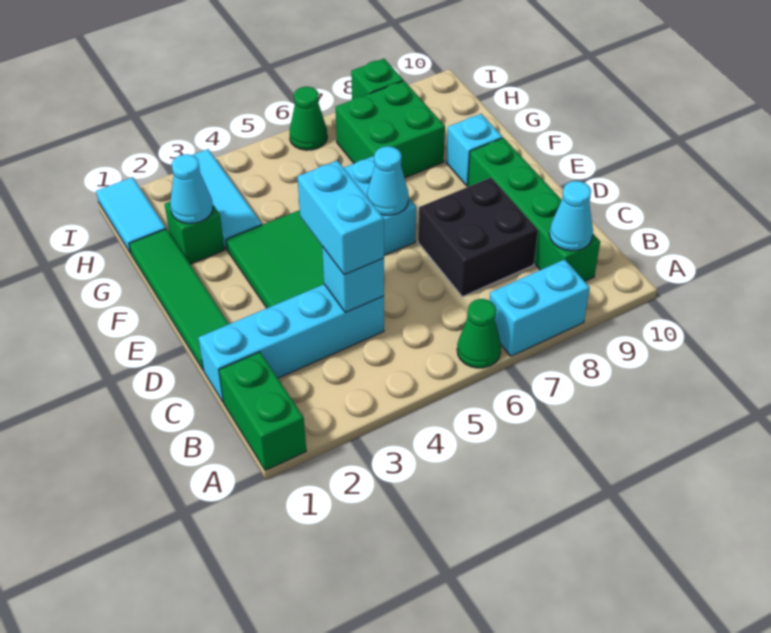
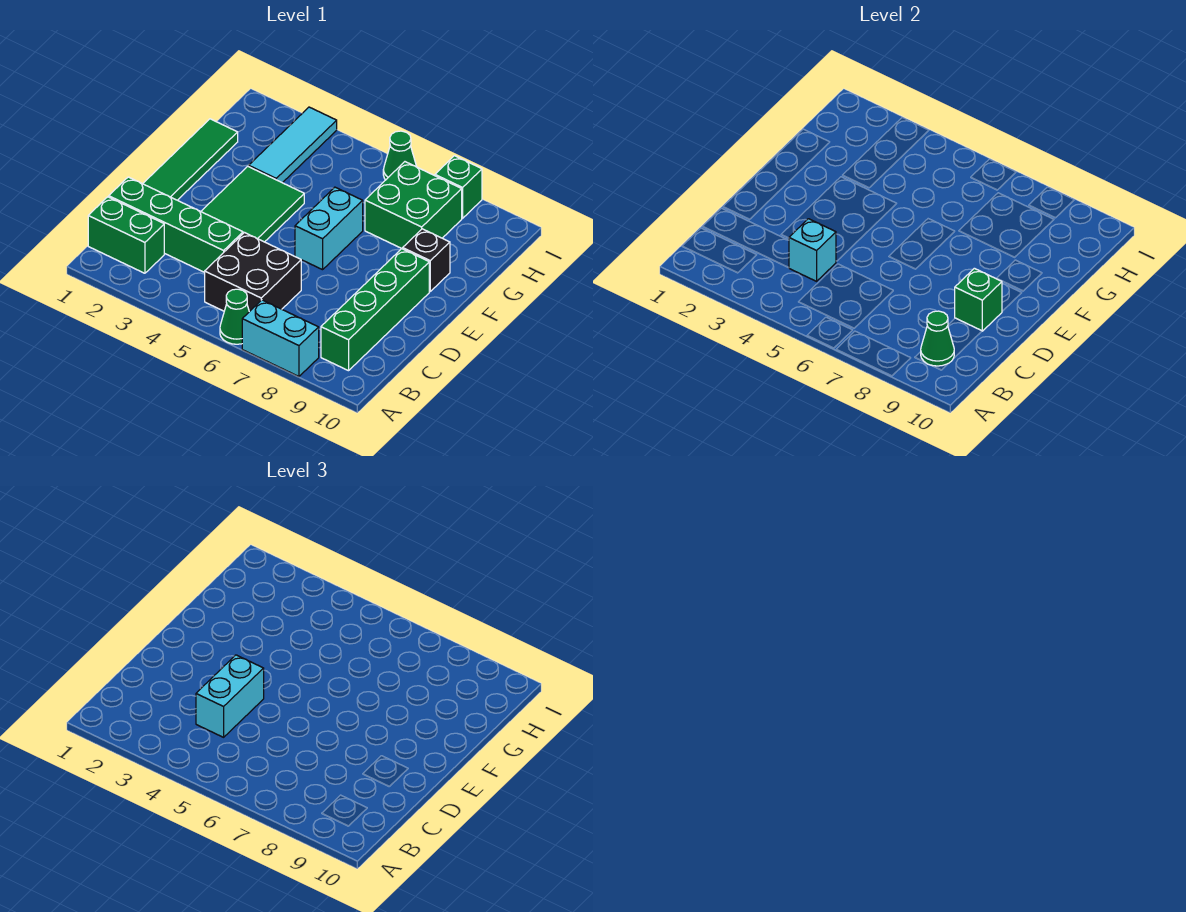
green brick A1:B1 level 1 -> green brick B1:B2 level 1
cyan cone B9 level 2 -> green cone B9 level 2
cyan brick C1:C4 level 1 -> green brick C1:C4 level 1
black brick C7:D8 level 1 -> black brick B5:C6 level 1
cyan cone E6 level 2 -> none
cyan brick F9 level 1 -> black brick F9 level 1
green brick G2 level 1 -> green brick D9 level 2
cyan cone G2 level 2 -> none
cyan tile H1:I1 level 1 -> none

